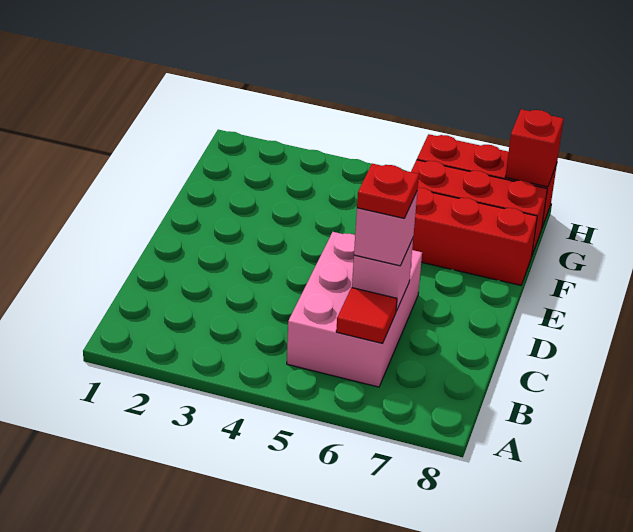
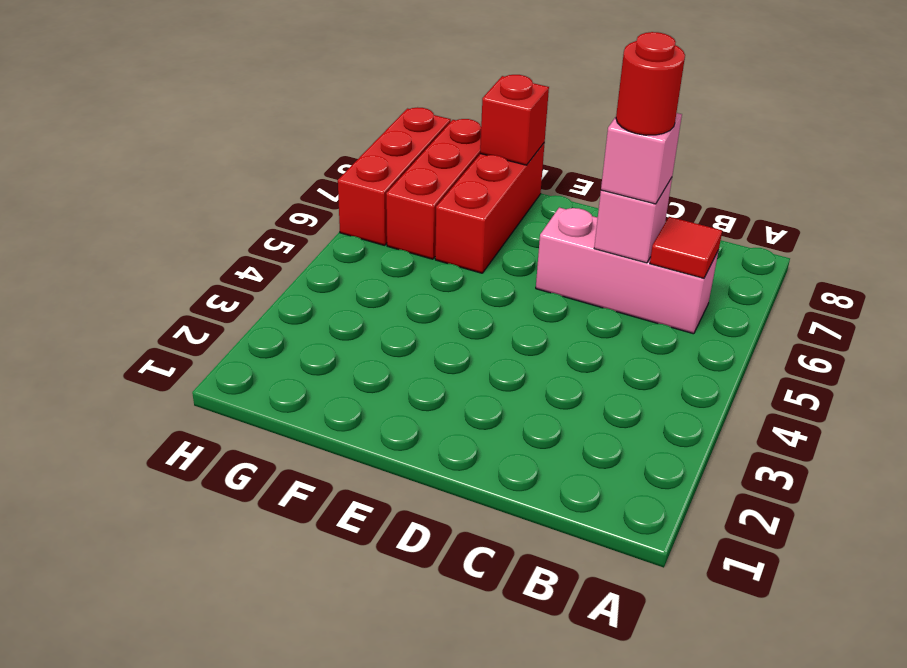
pink brick B5:D6 level 1 -> pink brick B6:D6 level 1
red plate C6 level 4 -> red round brick C6 level 4
red brick H8 level 2 -> red brick F8 level 2

